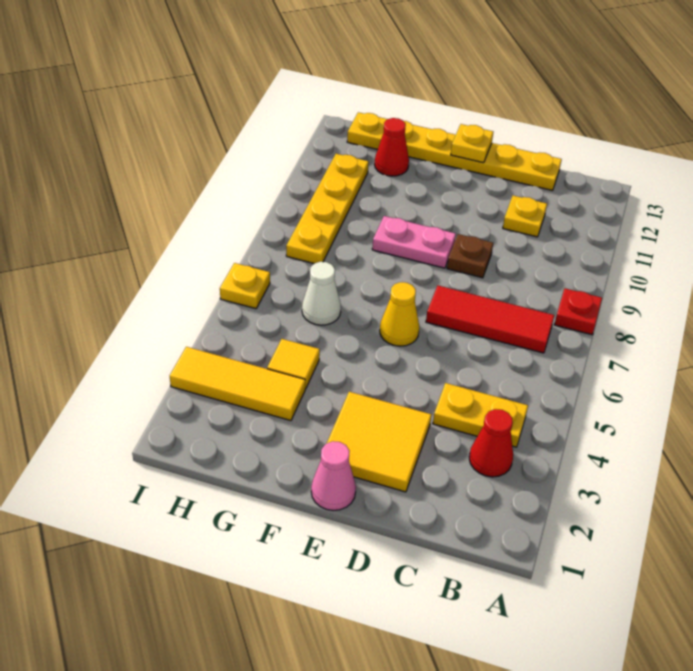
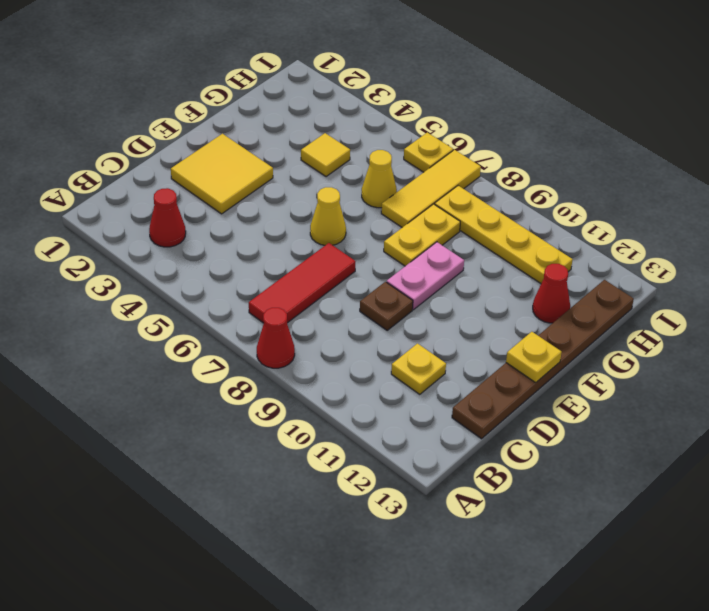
red plate A8 level 1 -> red cone A8 level 1
yellow plate B4:C4 level 1 -> yellow plate F8:G8 level 1
yellow plate C13:H13 level 1 -> brown plate C13:H13 level 1
pink cone E1 level 1 -> none
yellow tile G3:I3 level 1 -> yellow tile G7:I7 level 1
white cone G6 level 1 -> yellow cone G6 level 1

